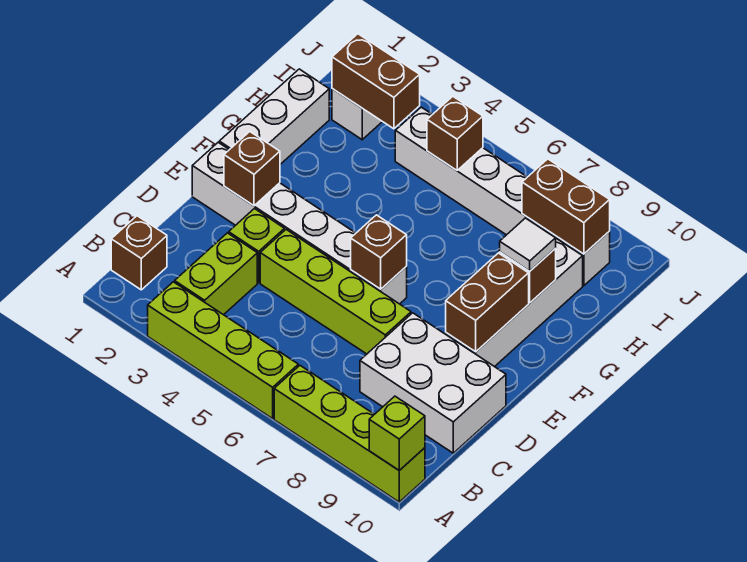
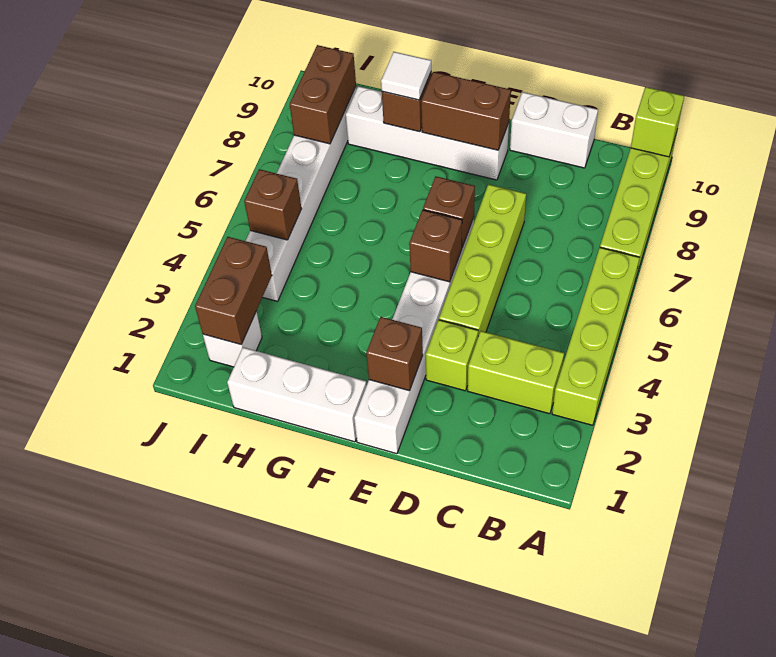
brown brick B1 level 1 -> brown brick E5 level 2
white brick C8:D10 level 1 -> white brick C10:D10 level 1

